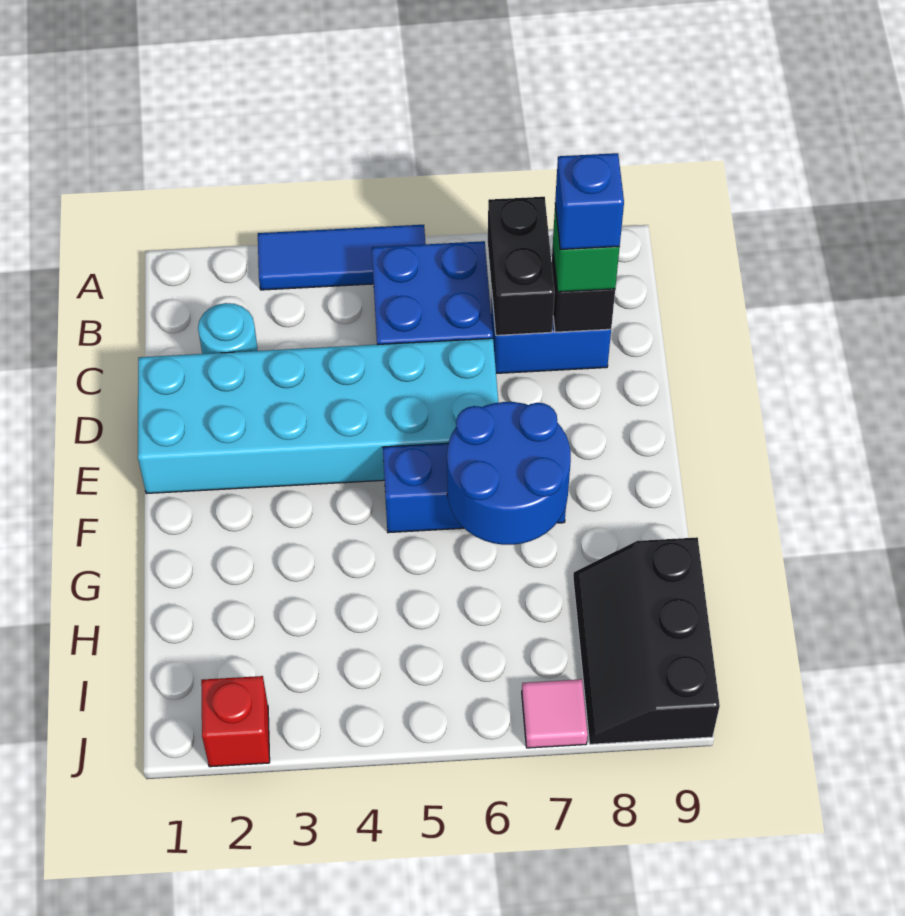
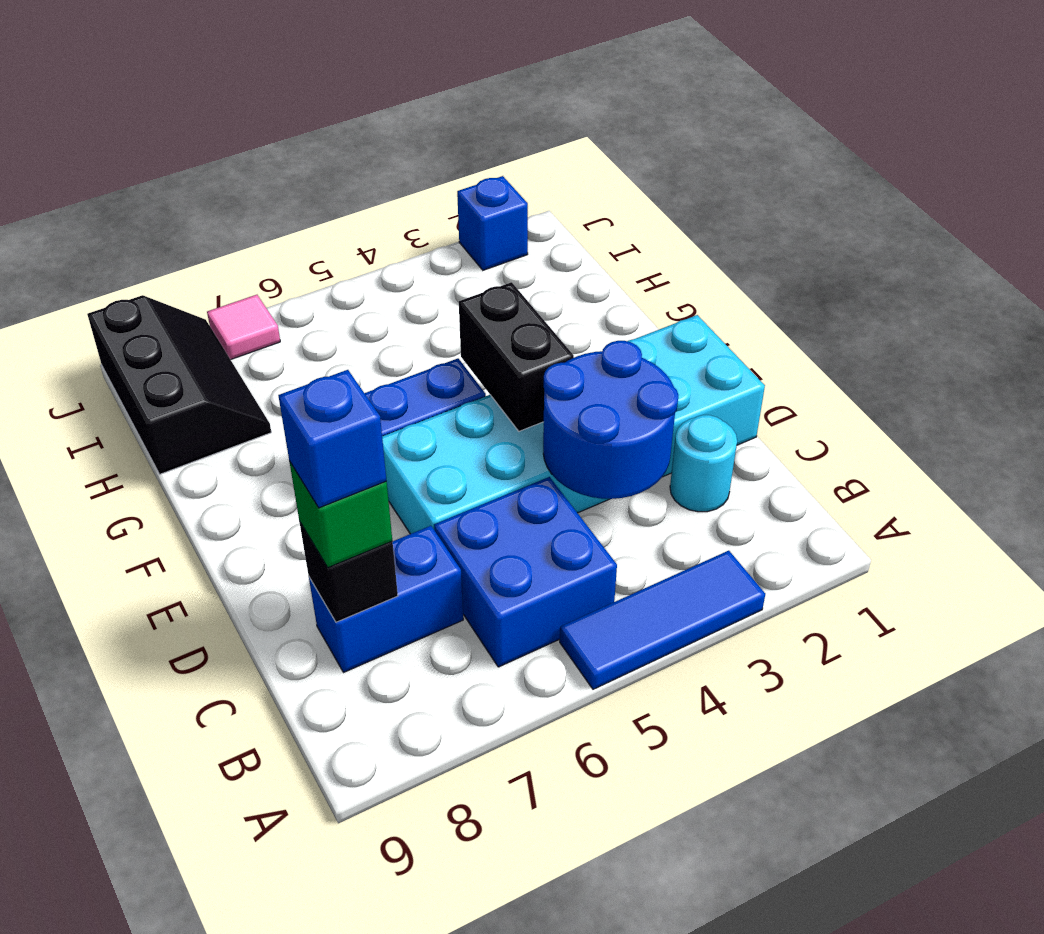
black brick B7:C7 level 2 -> black brick E4:F4 level 2
blue round brick F6:G7 level 2 -> blue round brick C3:D4 level 2
red brick J2 level 1 -> blue brick J2 level 1

